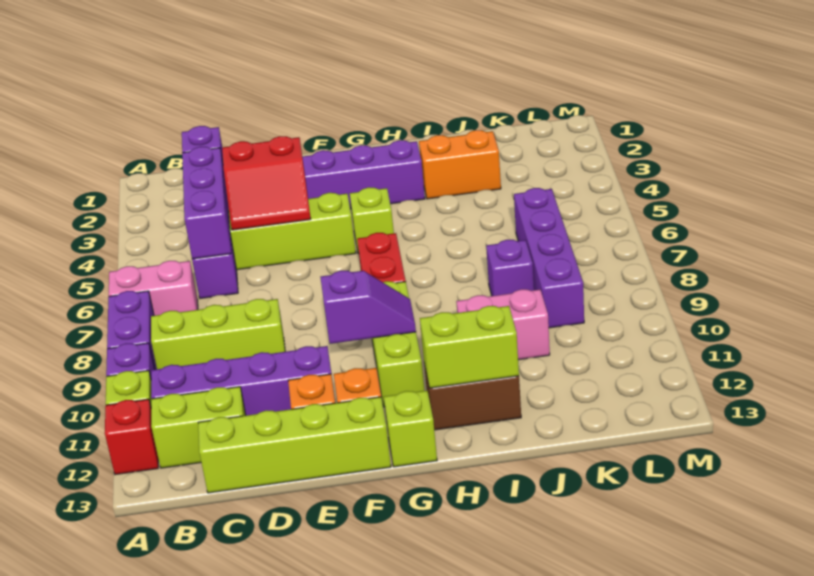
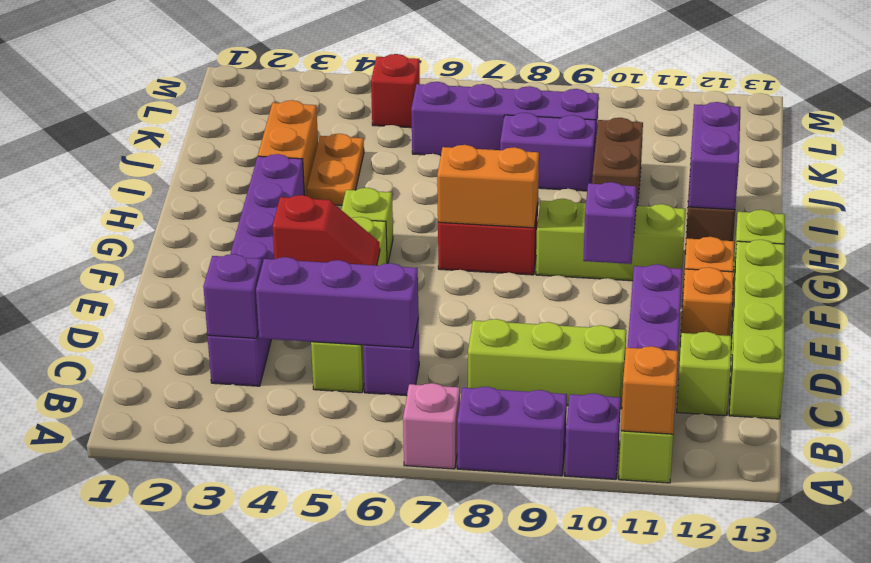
pink brick A7:B7 level 1 -> pink brick A7 level 1
none -> orange brick A11 level 2
red brick A12 level 1 -> red brick L5 level 1
lime brick B9:D9 level 1 -> lime brick C8:C10 level 1
lime brick B12:C12 level 1 -> lime brick C12 level 1
red slope D4:E5 level 2 top 4 -> red slope E4:E5 level 2 top 4
none -> orange brick G7:G8 level 2
lime brick H12:I12 level 2 -> purple brick H12:I12 level 2
none -> orange plate I4:J4 level 1
pink brick I10:J10 level 1 -> brown brick I10:J10 level 1
purple brick J8 level 1 -> purple brick J8:J9 level 1

